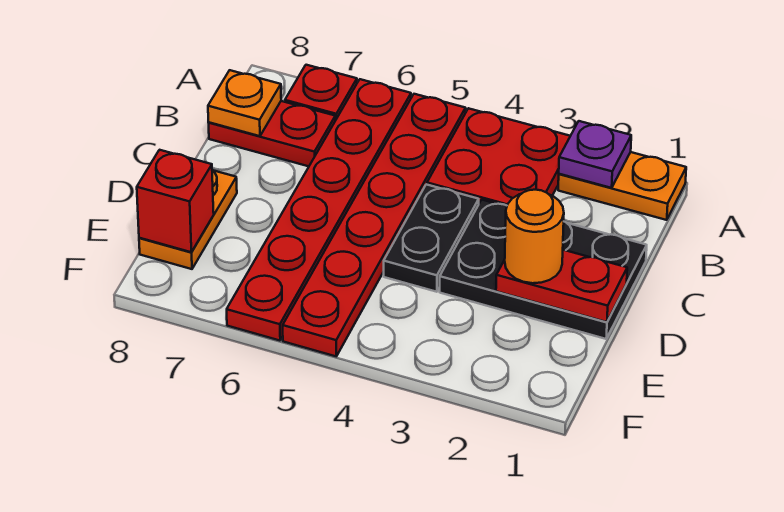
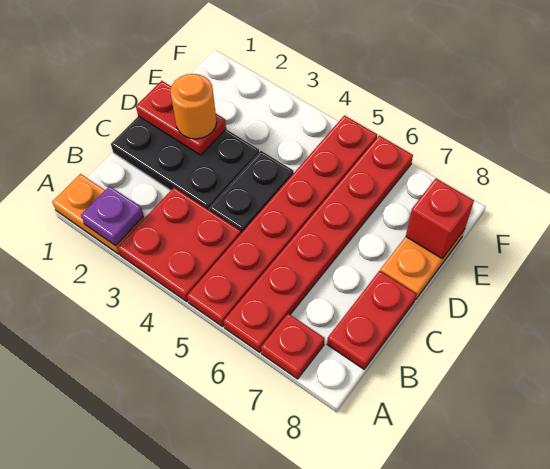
red plate B7:B8 level 1 -> red plate B8:C8 level 1
orange plate B8 level 2 -> none

